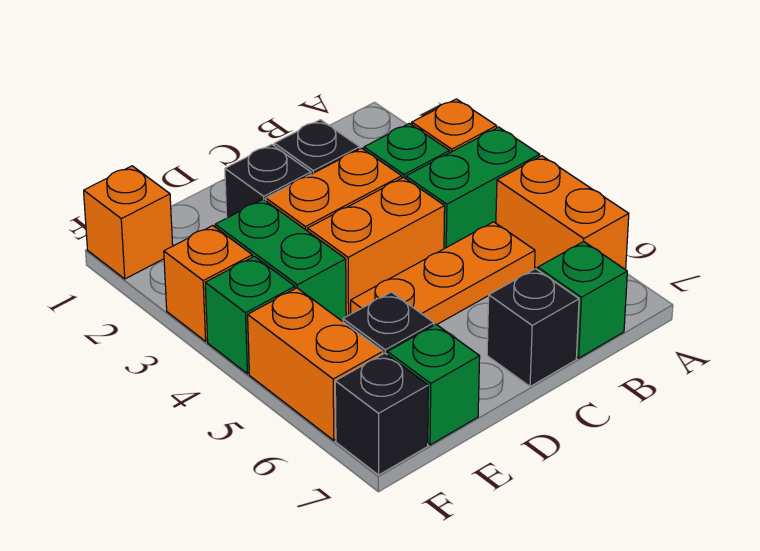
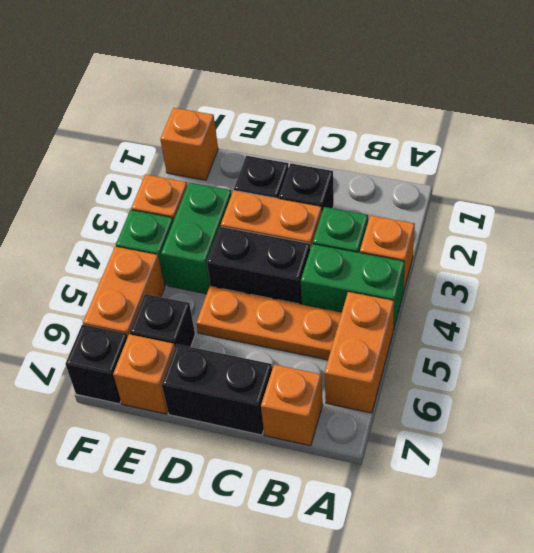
green brick B7 level 1 -> orange brick B7 level 1
orange brick C4:D4 level 1 -> black brick C4:D4 level 1
black brick C7 level 1 -> black brick C7:D7 level 1
green brick E7 level 1 -> orange brick E7 level 1

